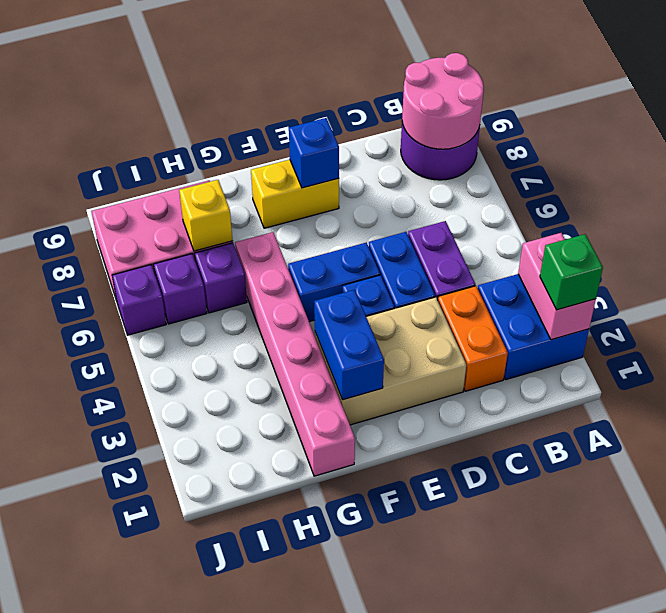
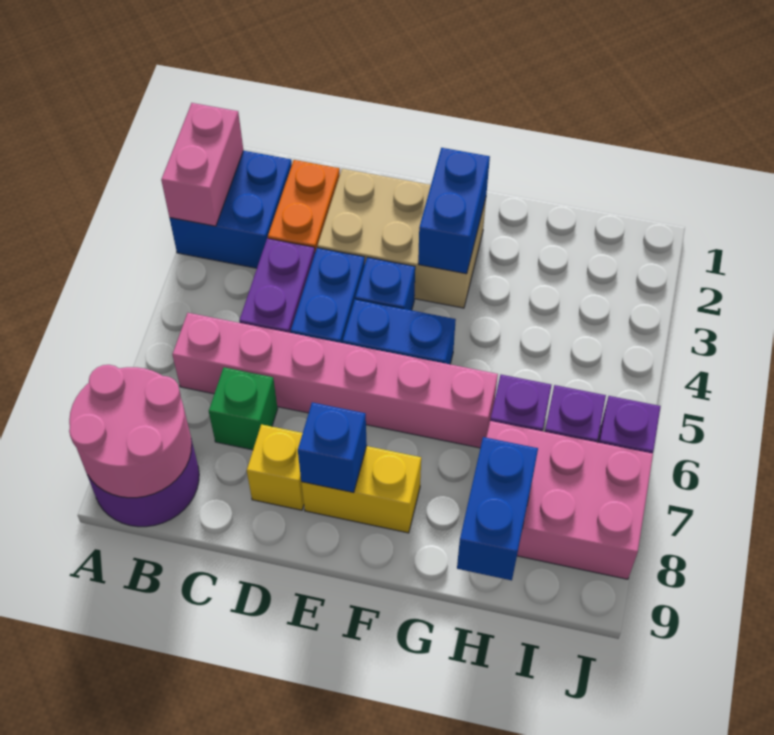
green brick A2 level 3 -> green brick C7 level 1
pink brick G1:G6 level 1 -> pink brick B6:G6 level 1
yellow brick H7 level 2 -> yellow brick D8 level 1
none -> blue brick H8:H9 level 2

